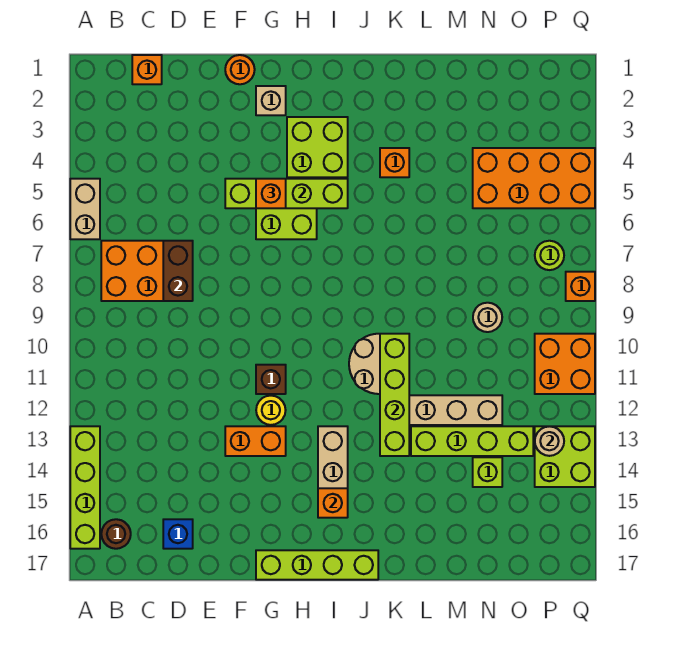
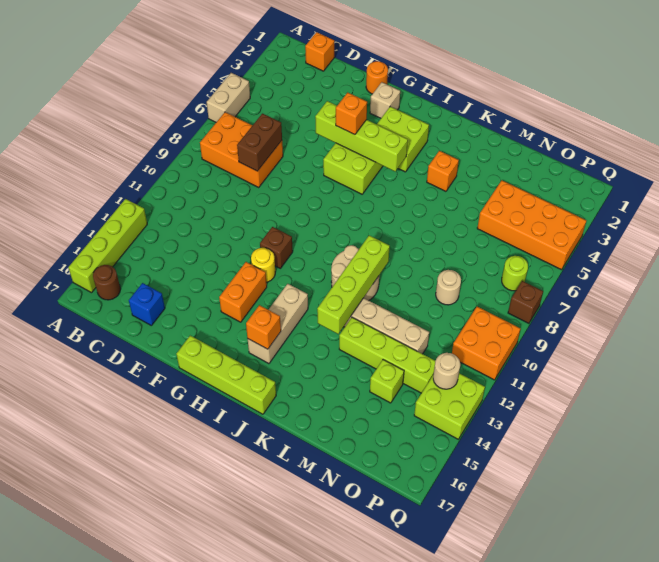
orange brick F13:G13 level 1 -> orange brick G13:G14 level 1
orange brick Q8 level 1 -> brown brick Q8 level 1

